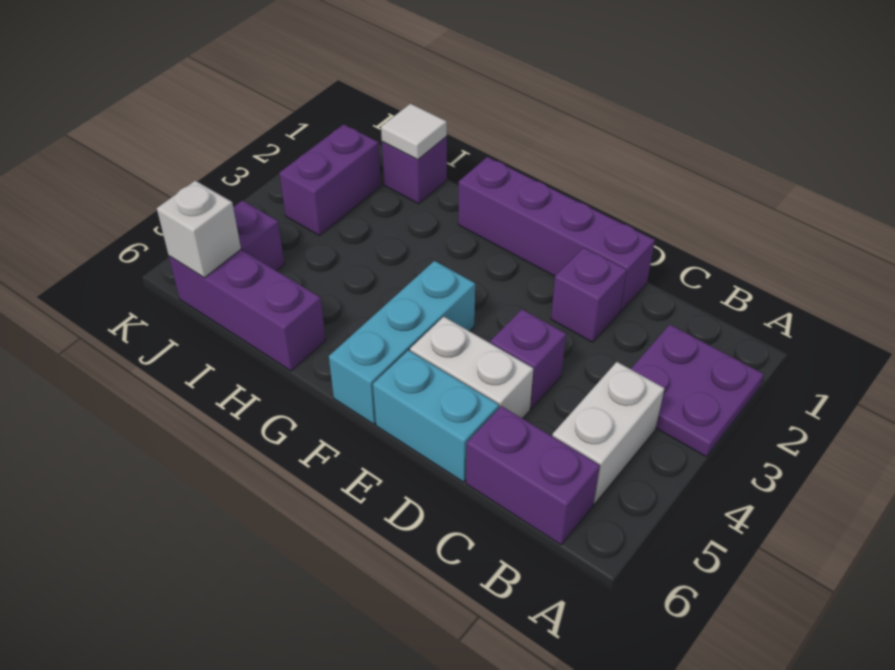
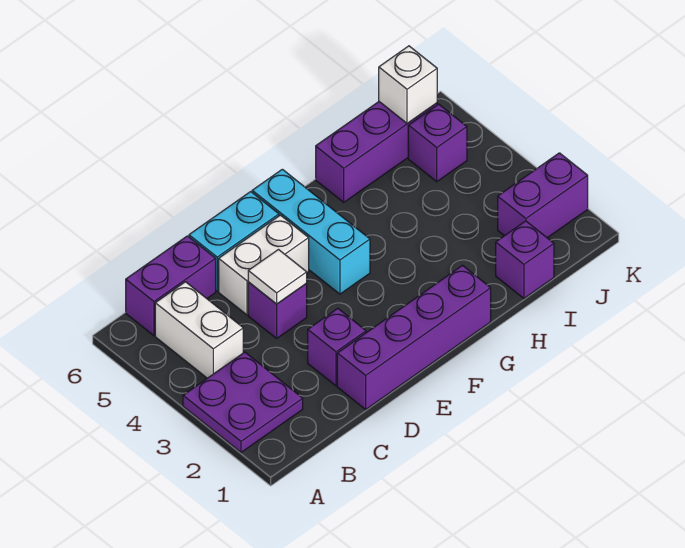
white tile I1 level 2 -> white tile D4 level 2
purple brick J2:J3 level 1 -> purple brick J2:K2 level 1

